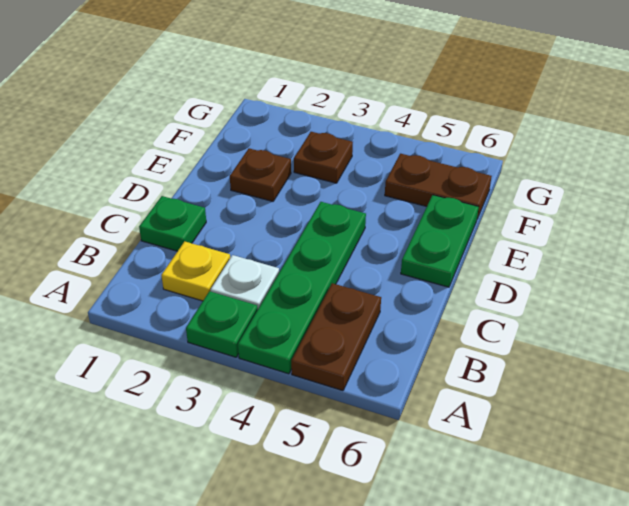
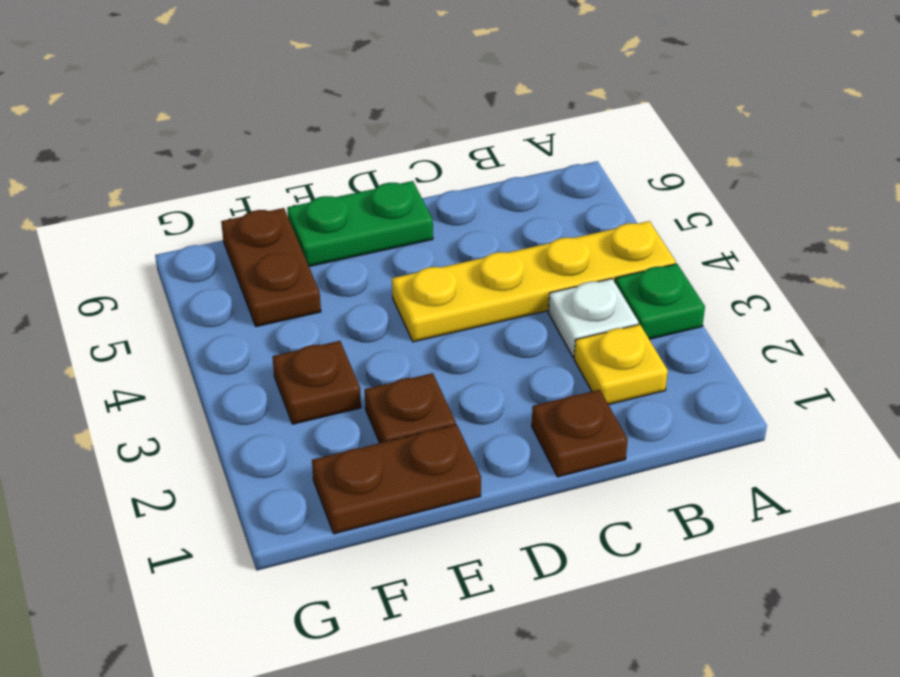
green plate A4:D4 level 1 -> yellow plate A4:D4 level 1
brown plate A5:B5 level 1 -> brown plate E1:F1 level 1
green plate C1 level 1 -> brown plate C1 level 1

